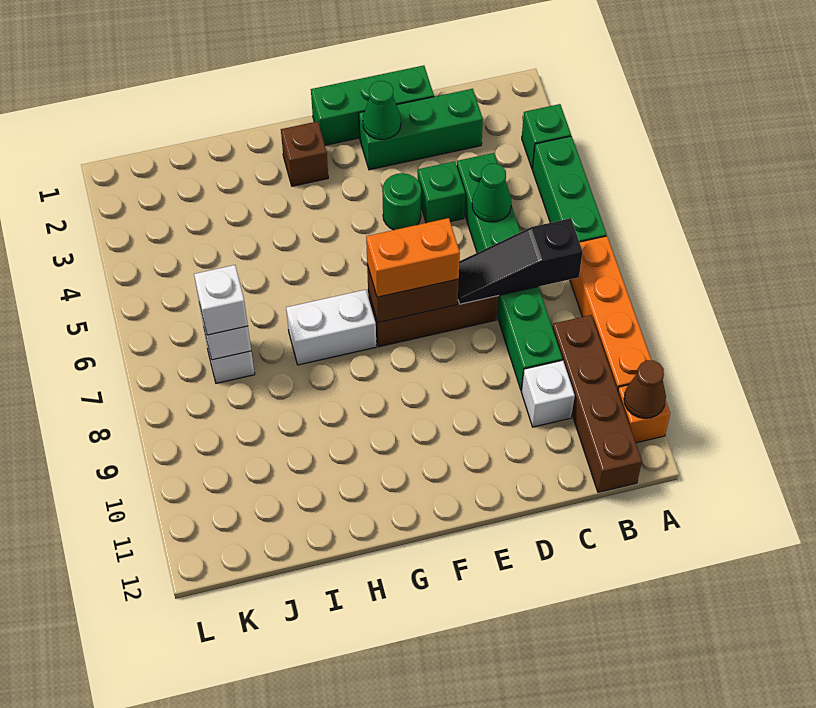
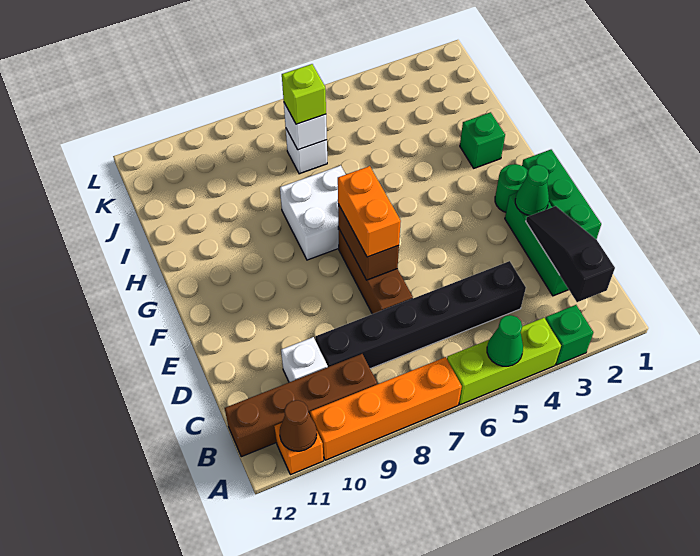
green brick A4:A6 level 1 -> lime brick A4:A6 level 1
black slope B7:D7 level 2 top B -> black slope B2:D2 level 2 top B
green brick C4:C9 level 1 -> black brick C4:C9 level 1
green cone C5 level 2 -> green cone A5 level 2
green brick D4 level 1 -> green brick H2 level 1
green round brick E4 level 1 -> green round brick F2 level 1
brown brick G2 level 1 -> none
white brick G7:H7 level 1 -> white brick G7:H8 level 1
white brick J7 level 3 -> lime brick J7 level 3

